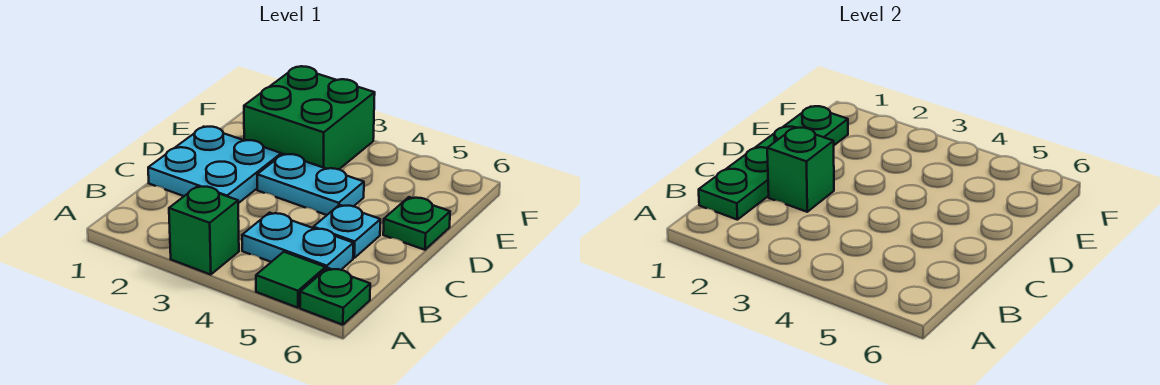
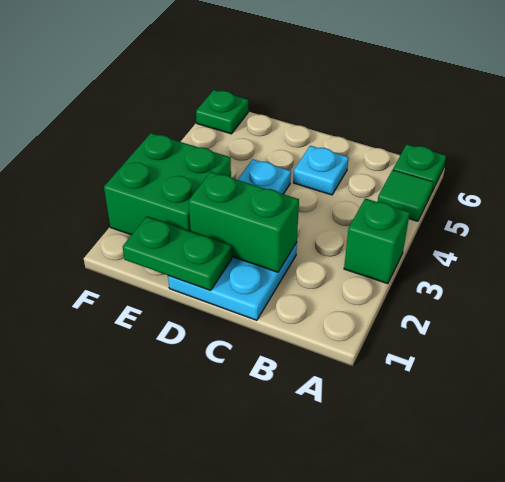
green plate B1:E1 level 2 -> green plate D1:E1 level 2
cyan plate B4:B5 level 1 -> none
green brick C2 level 2 -> green brick C2:D2 level 2
green plate D6 level 1 -> green plate F6 level 1

